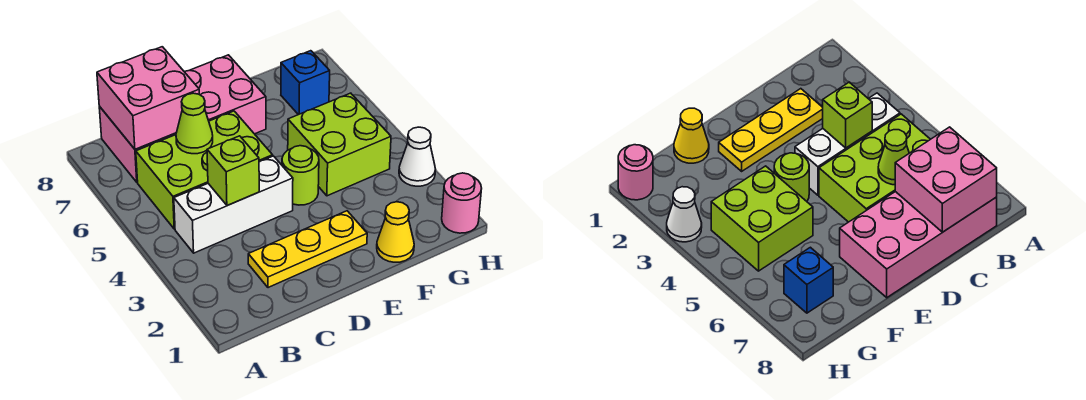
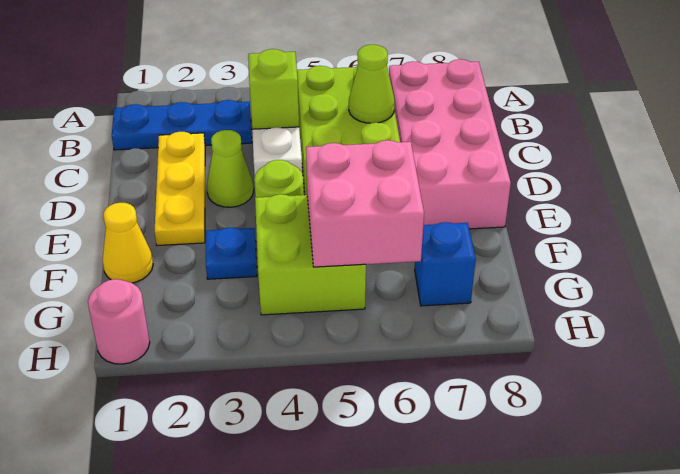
none -> blue plate B1:B3 level 1
pink brick B7:C8 level 2 -> pink brick F5:G6 level 2
none -> lime cone D3 level 1
none -> blue plate F3 level 1
white cone H3 level 1 -> none

